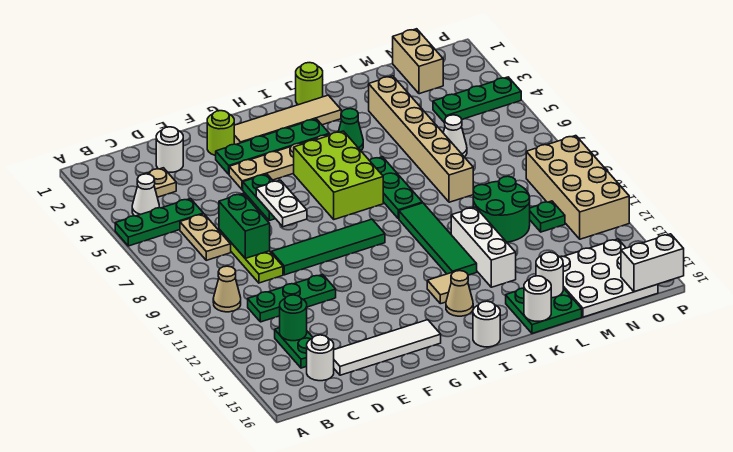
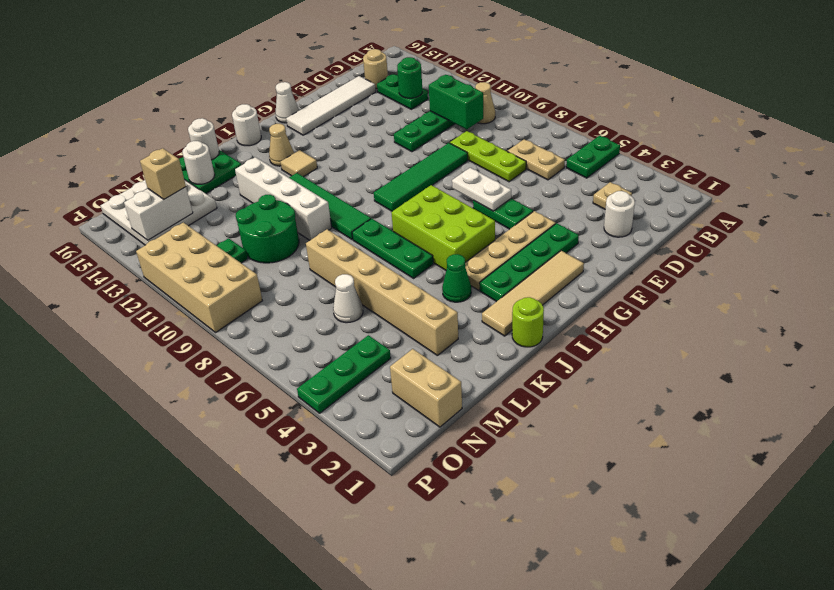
green plate A5:C5 level 1 -> green plate A5:B5 level 1
white cone B4 level 1 -> white cone G16 level 1
white round brick C15 level 1 -> tan round brick C15 level 1
green brick D7:D8 level 2 -> green brick C10:C11 level 2
lime round brick F2 level 1 -> none
white brick K11:K13 level 1 -> white brick K10:K13 level 1
none -> tan brick N14 level 3
white brick O16:P16 level 2 -> white brick N14:O14 level 2

